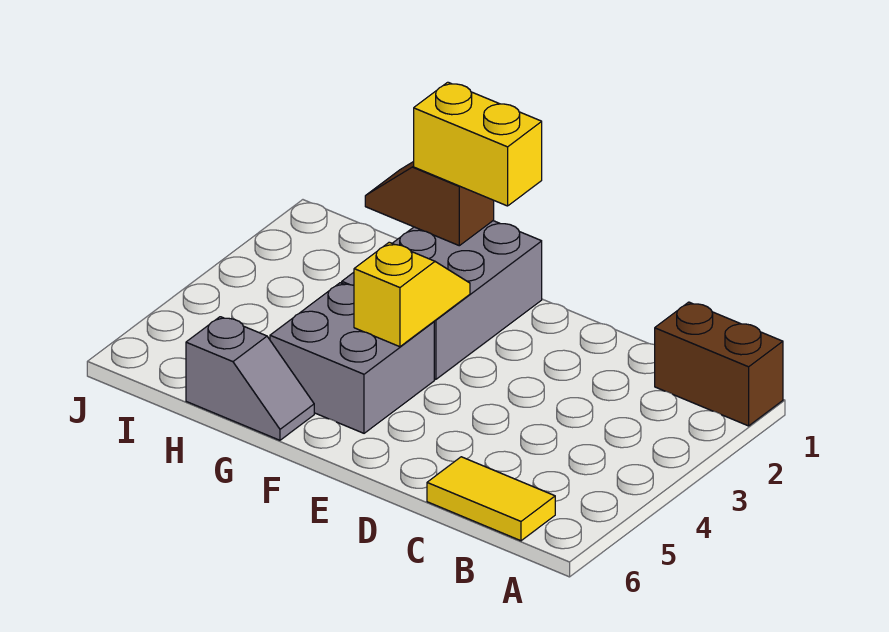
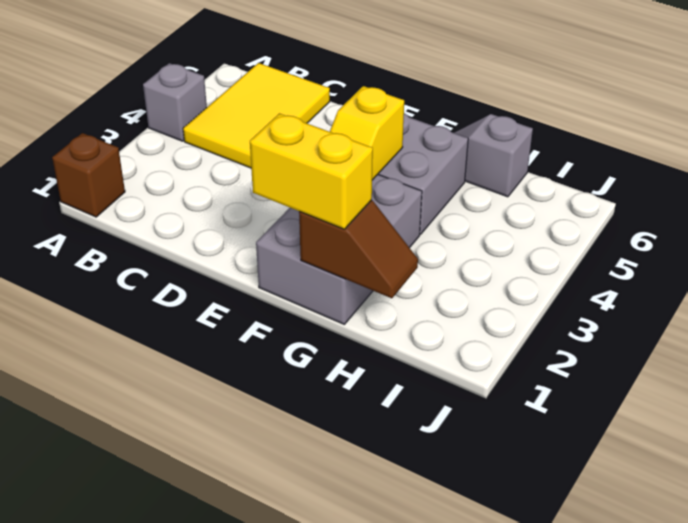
brown brick A1:B1 level 1 -> brown brick A1 level 1
none -> grey brick A4 level 1
yellow tile B6:C6 level 1 -> yellow tile B4:C6 level 1

